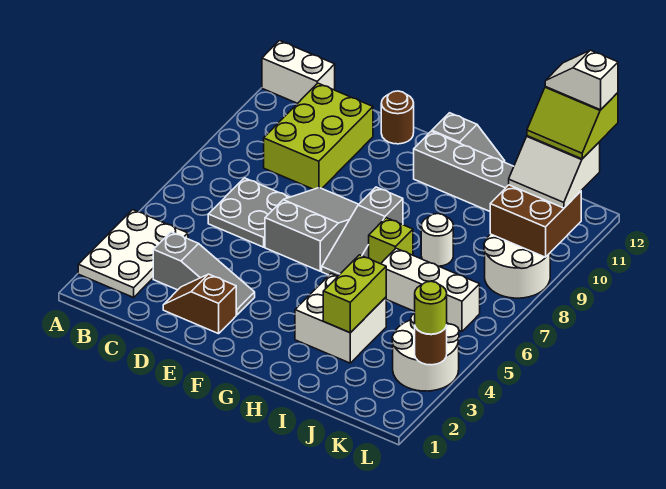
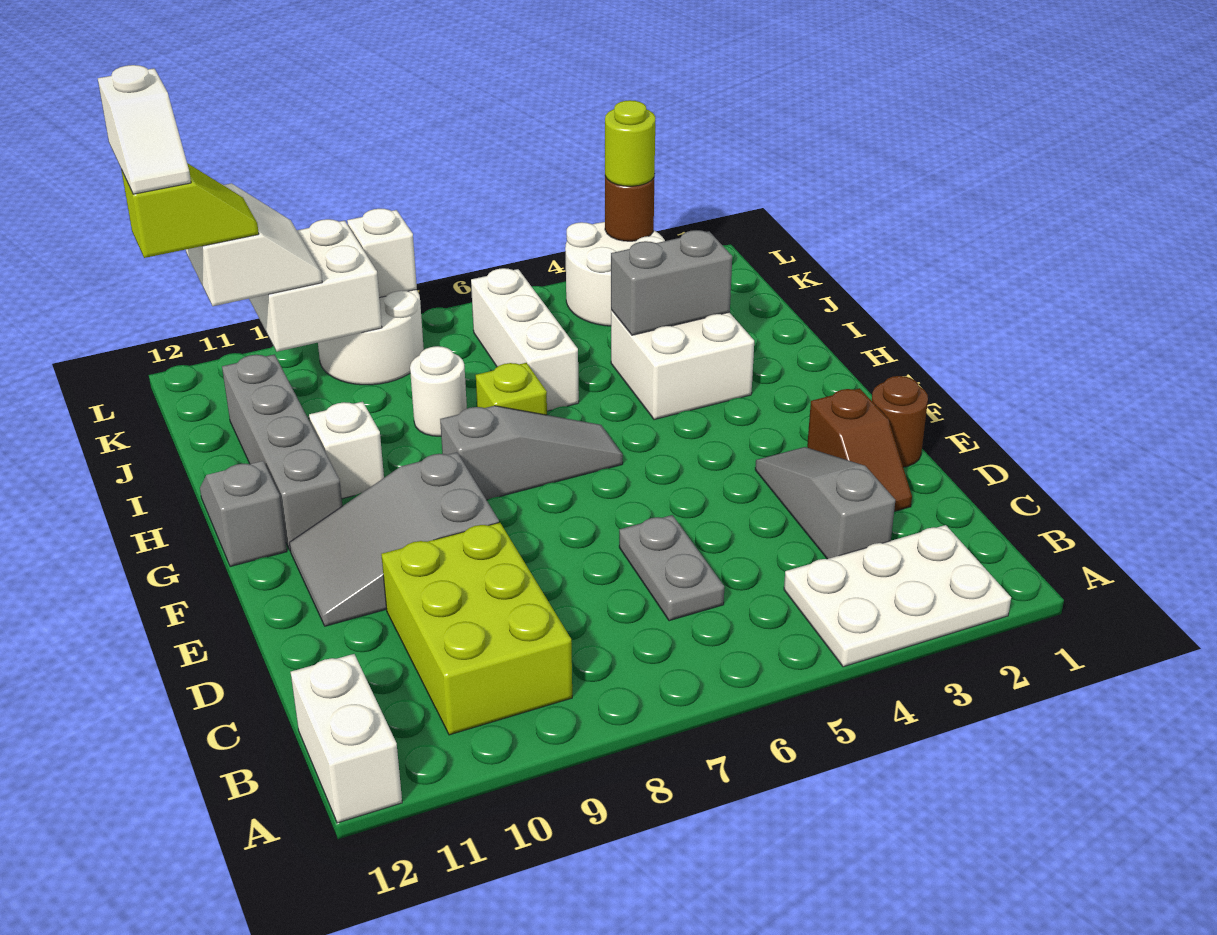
grey plate C6:D7 level 1 -> grey plate C6:D6 level 1
lime brick C9:D11 level 1 -> lime brick B9:D10 level 1
grey slope E6:F8 level 1 top 6 -> grey slope E9:F11 level 1 top 9
brown round brick E12 level 1 -> brown round brick E1 level 1
none -> white brick H10 level 1
lime brick I3:I4 level 2 -> grey brick I3:I4 level 2
brown brick K9:L10 level 2 -> white brick K9:L10 level 2
lime slope K11:L12 level 4 top 12 -> lime slope K11:K12 level 4 top 12
none -> white brick L8 level 2

